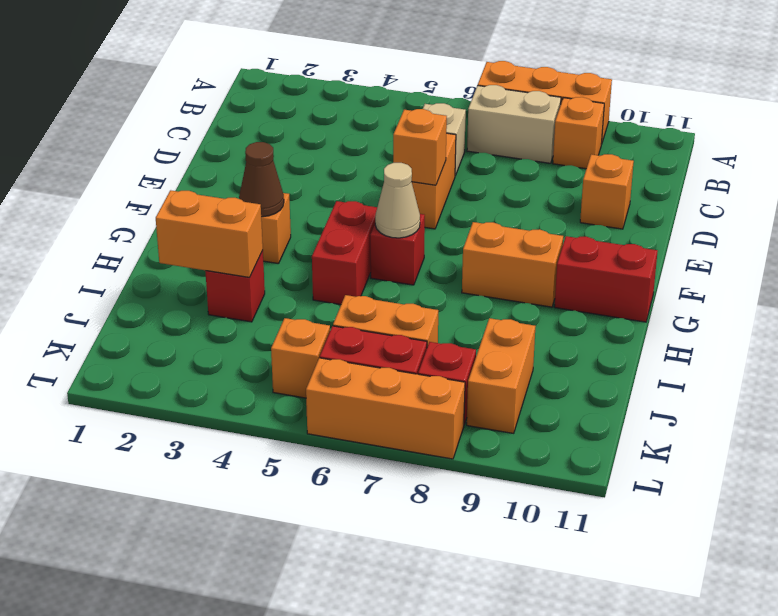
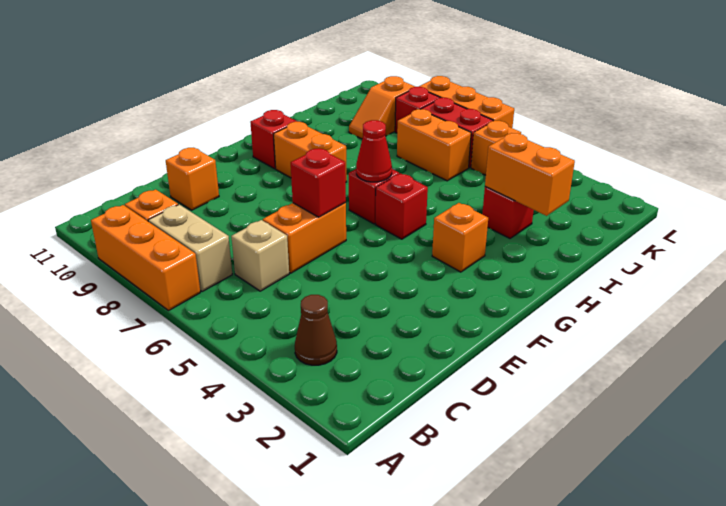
orange brick E6 level 2 -> red brick E6 level 2
brown cone G3 level 2 -> brown cone B3 level 1
red brick G5:H5 level 1 -> red brick G5 level 1
tan cone G6 level 2 -> red cone G6 level 2
red brick G10:G11 level 1 -> red brick G10 level 1
orange brick J9:K9 level 1 -> orange slope J9:K9 level 1 top K

